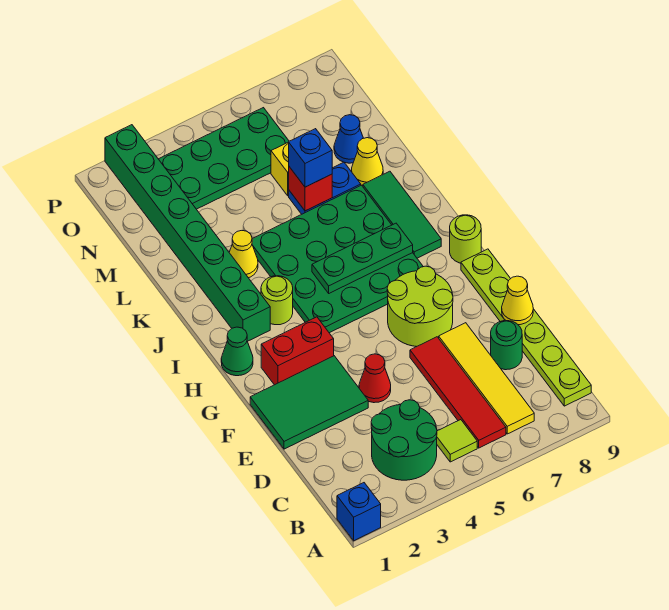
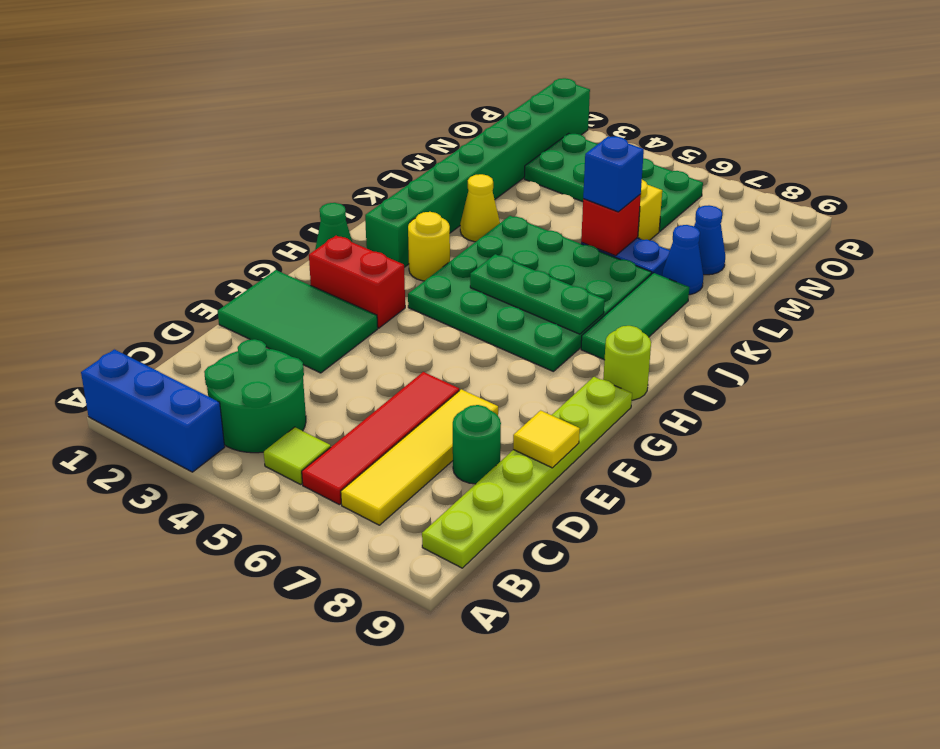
blue brick A1 level 1 -> blue brick A1:A3 level 1
red cone E4 level 1 -> none
yellow cone E9 level 2 -> yellow tile E9 level 2
lime round brick F6:G7 level 1 -> none
lime round brick I3 level 1 -> yellow round brick I3 level 1
yellow cone L8 level 1 -> blue cone L8 level 1

